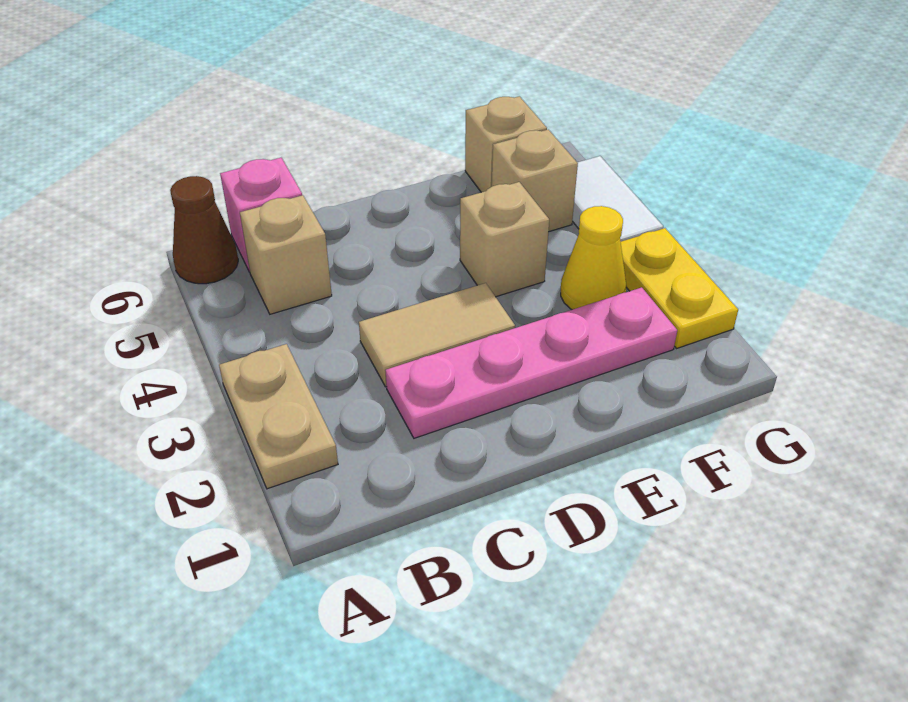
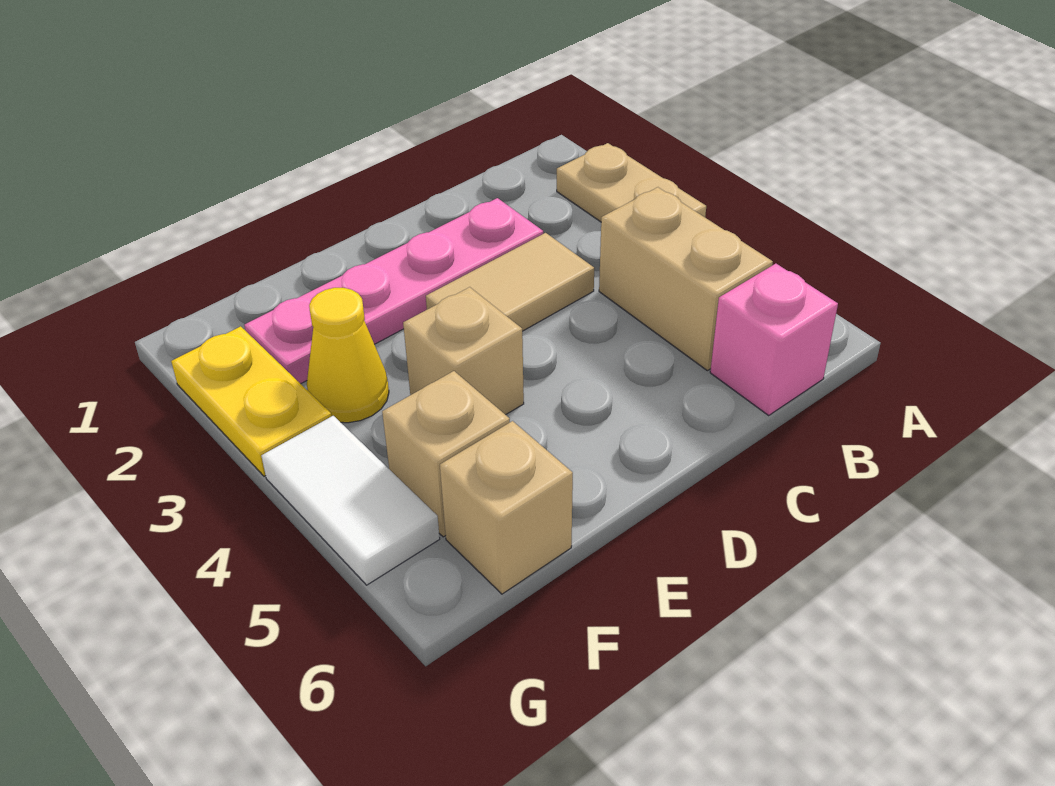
brown cone A6 level 1 -> none
tan brick B5 level 1 -> tan brick B4:B5 level 1

